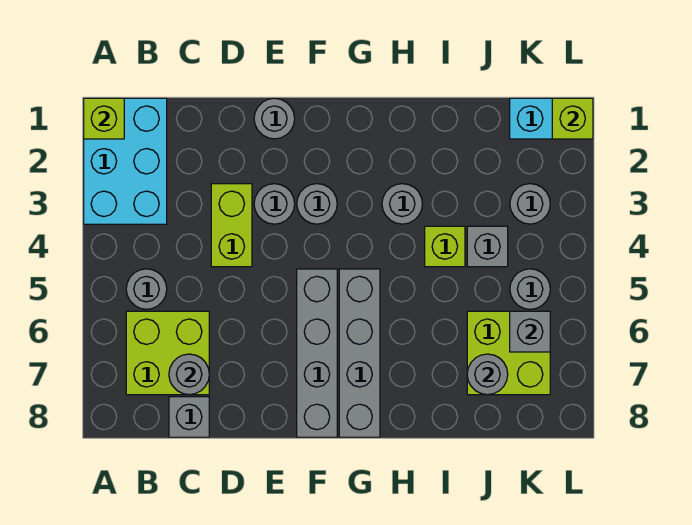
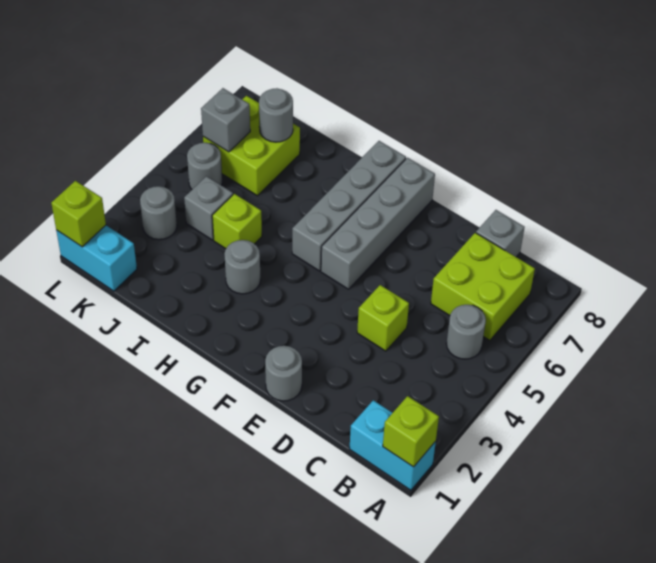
cyan brick A1:B3 level 1 -> cyan brick A1:B1 level 1
grey round brick C7 level 2 -> none
lime brick D3:D4 level 1 -> lime brick D4 level 1
grey round brick E3 level 1 -> none
grey round brick F3 level 1 -> none

